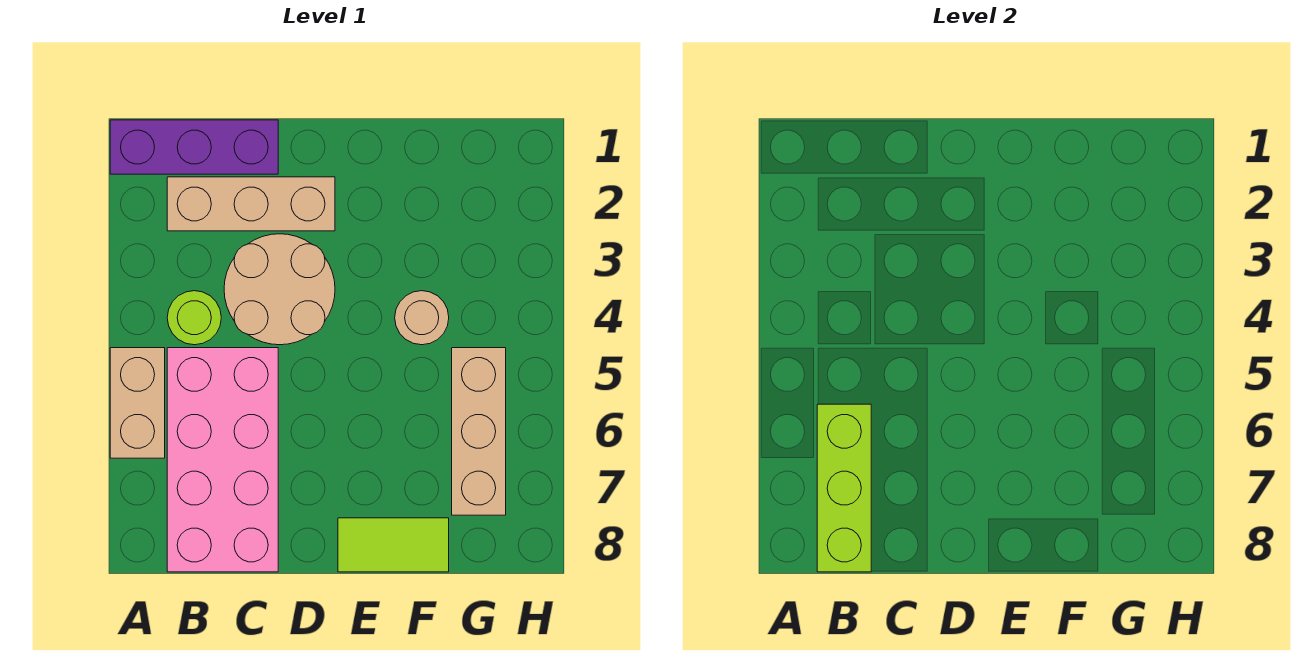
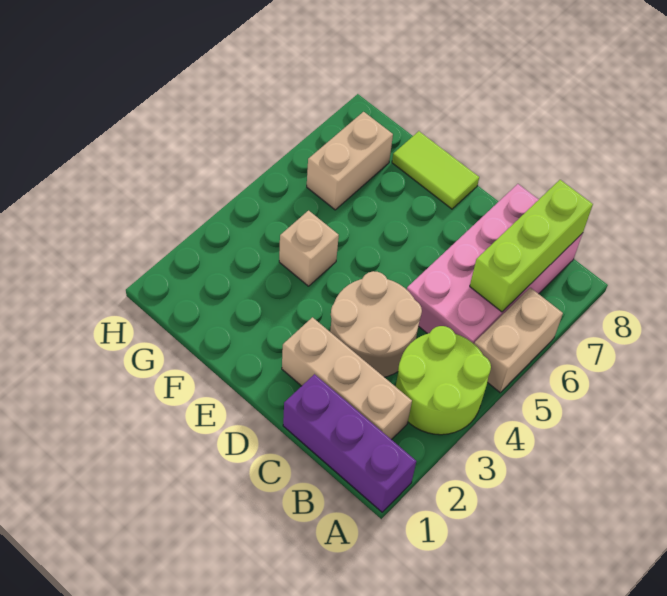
lime round brick B4 level 1 -> lime round brick A3:B4 level 1
tan round brick F4 level 1 -> tan brick F4 level 1
tan brick G5:G7 level 1 -> tan brick G6:G7 level 1

